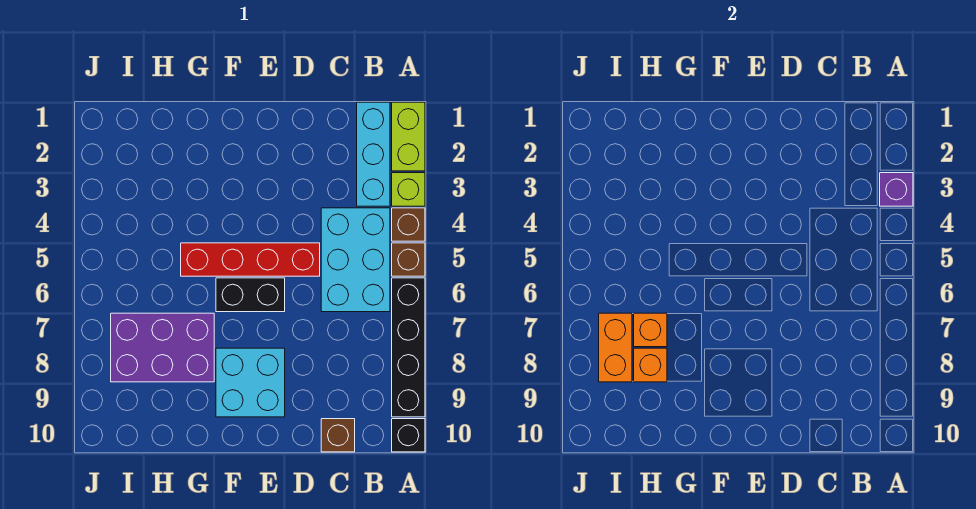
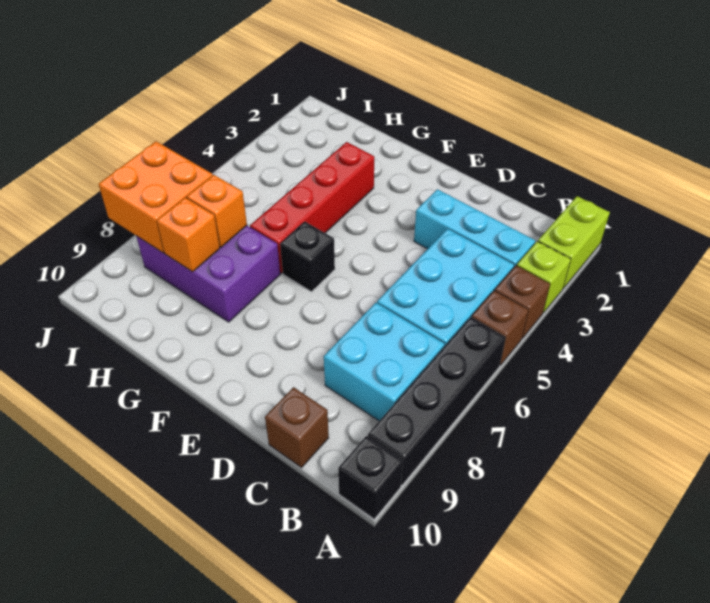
purple brick A3 level 2 -> none
cyan brick B1:B3 level 1 -> cyan brick B3:D3 level 1
red brick D5:G5 level 1 -> red brick G3:G6 level 1
black brick E6:F6 level 1 -> black brick F6 level 1
cyan brick E8:F9 level 1 -> cyan brick B7:C8 level 1
orange brick I7:I8 level 2 -> orange brick I7:J8 level 2

